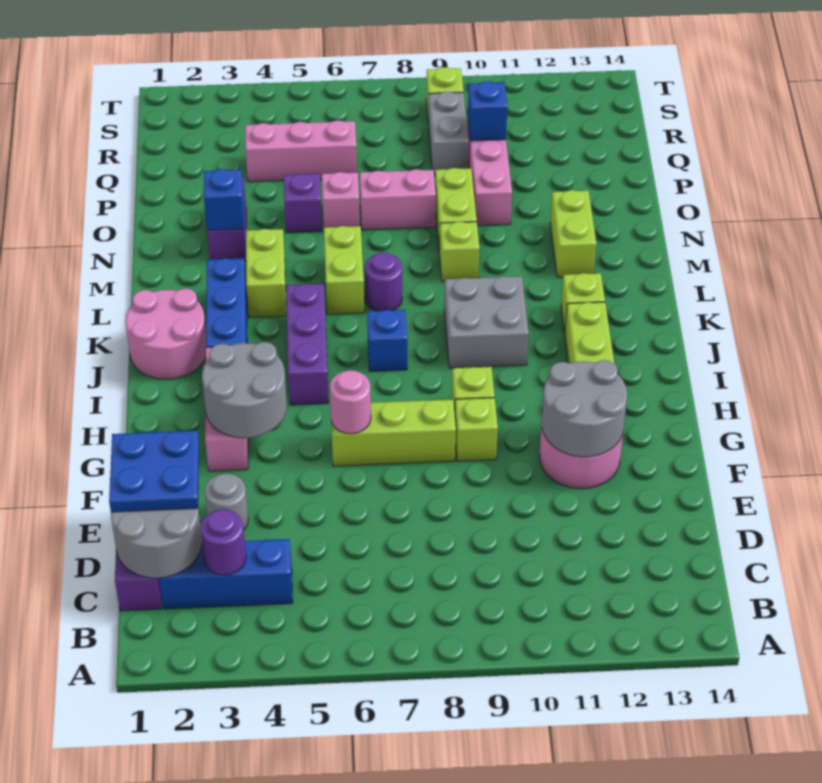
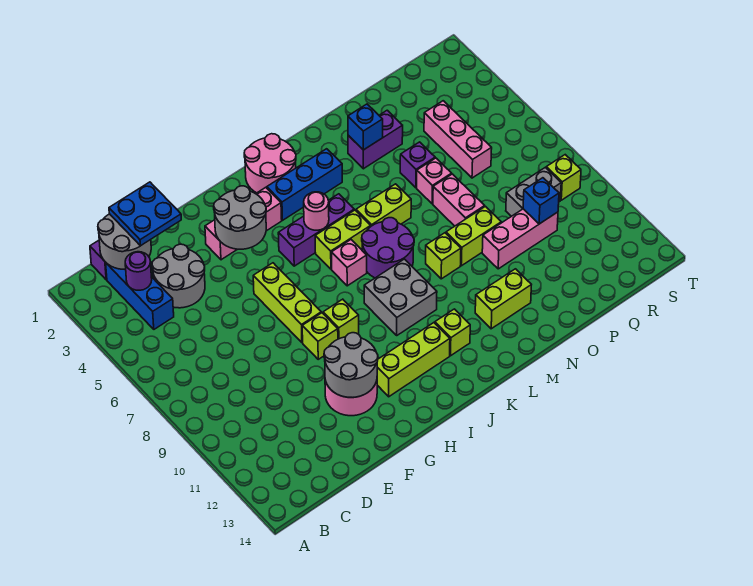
grey round brick E3 level 1 -> grey round brick D3:E4 level 1
pink round brick G6 level 2 -> pink round brick J5 level 2
blue brick J7 level 1 -> pink brick J7 level 1
lime brick L4:M4 level 1 -> lime brick J6:K6 level 1
purple round brick L7 level 1 -> purple round brick K7:L8 level 1

